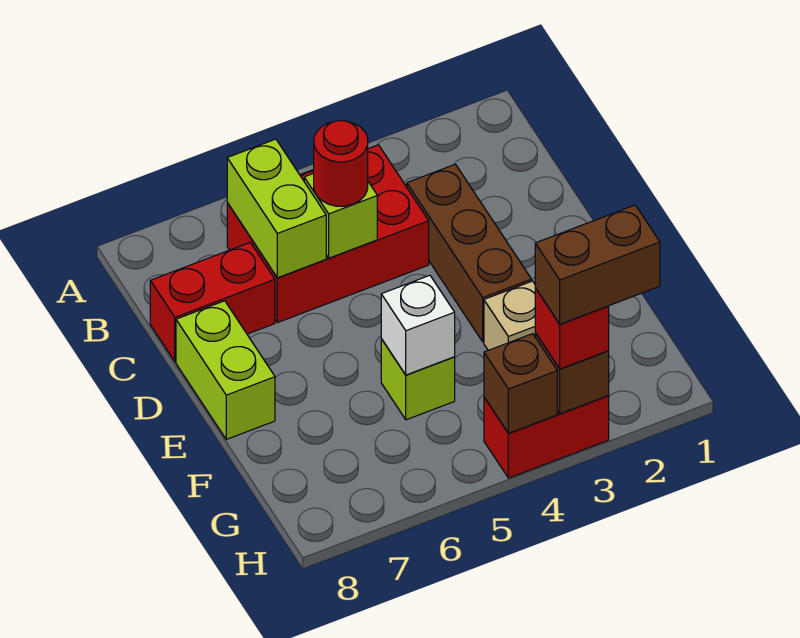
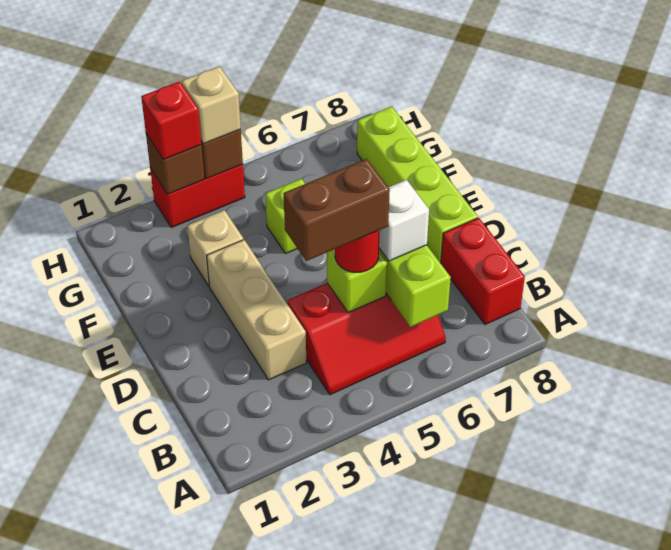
red brick B4:C6 level 1 -> red slope B4:C6 level 1 top C
brown brick C3:E3 level 1 -> tan brick C3:E3 level 1
red brick C7:C8 level 1 -> red brick B8:C8 level 1
lime brick D8:E8 level 1 -> lime brick D8:G8 level 1
white brick F5 level 2 -> white brick C6 level 3
brown brick H2:H3 level 4 -> brown brick C4:C5 level 4
none -> tan brick H4 level 3

